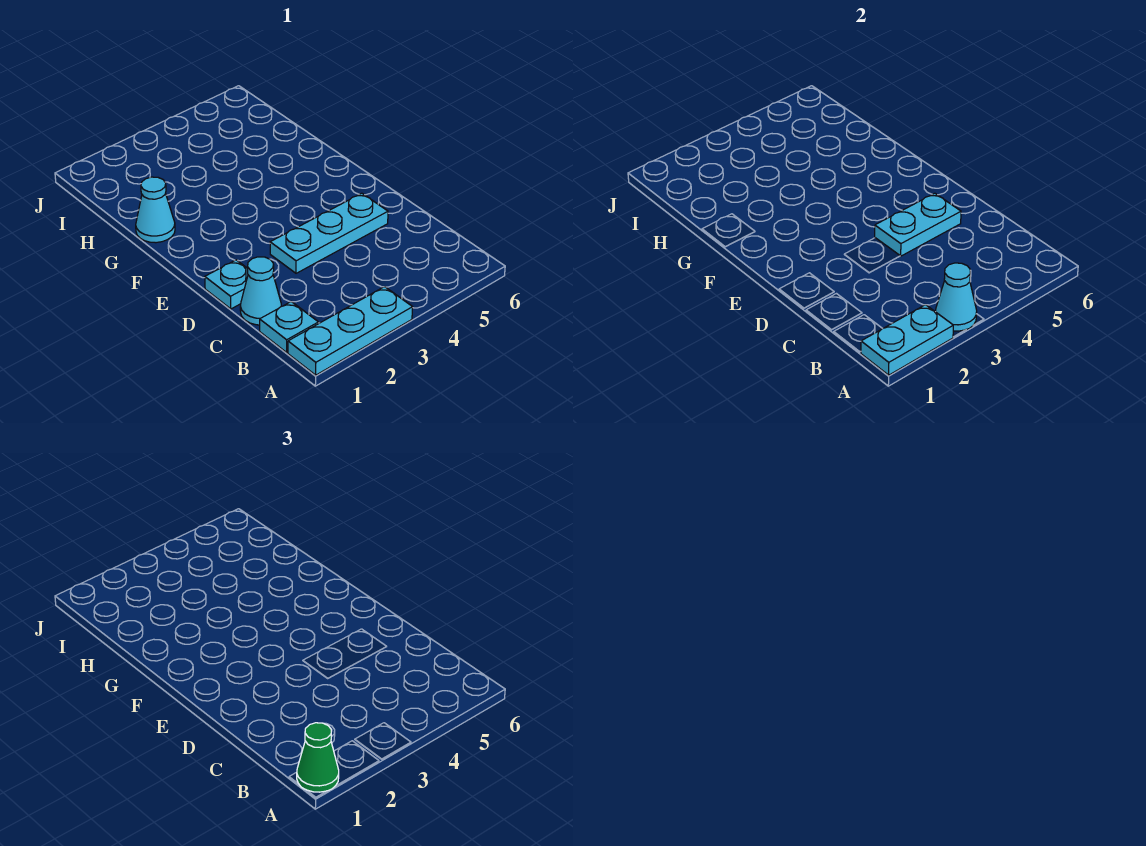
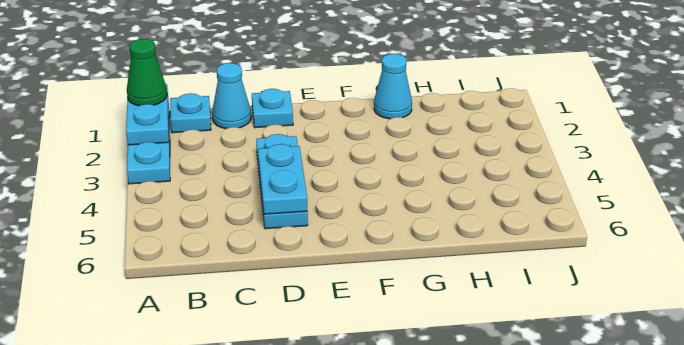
cyan cone A3 level 2 -> none

